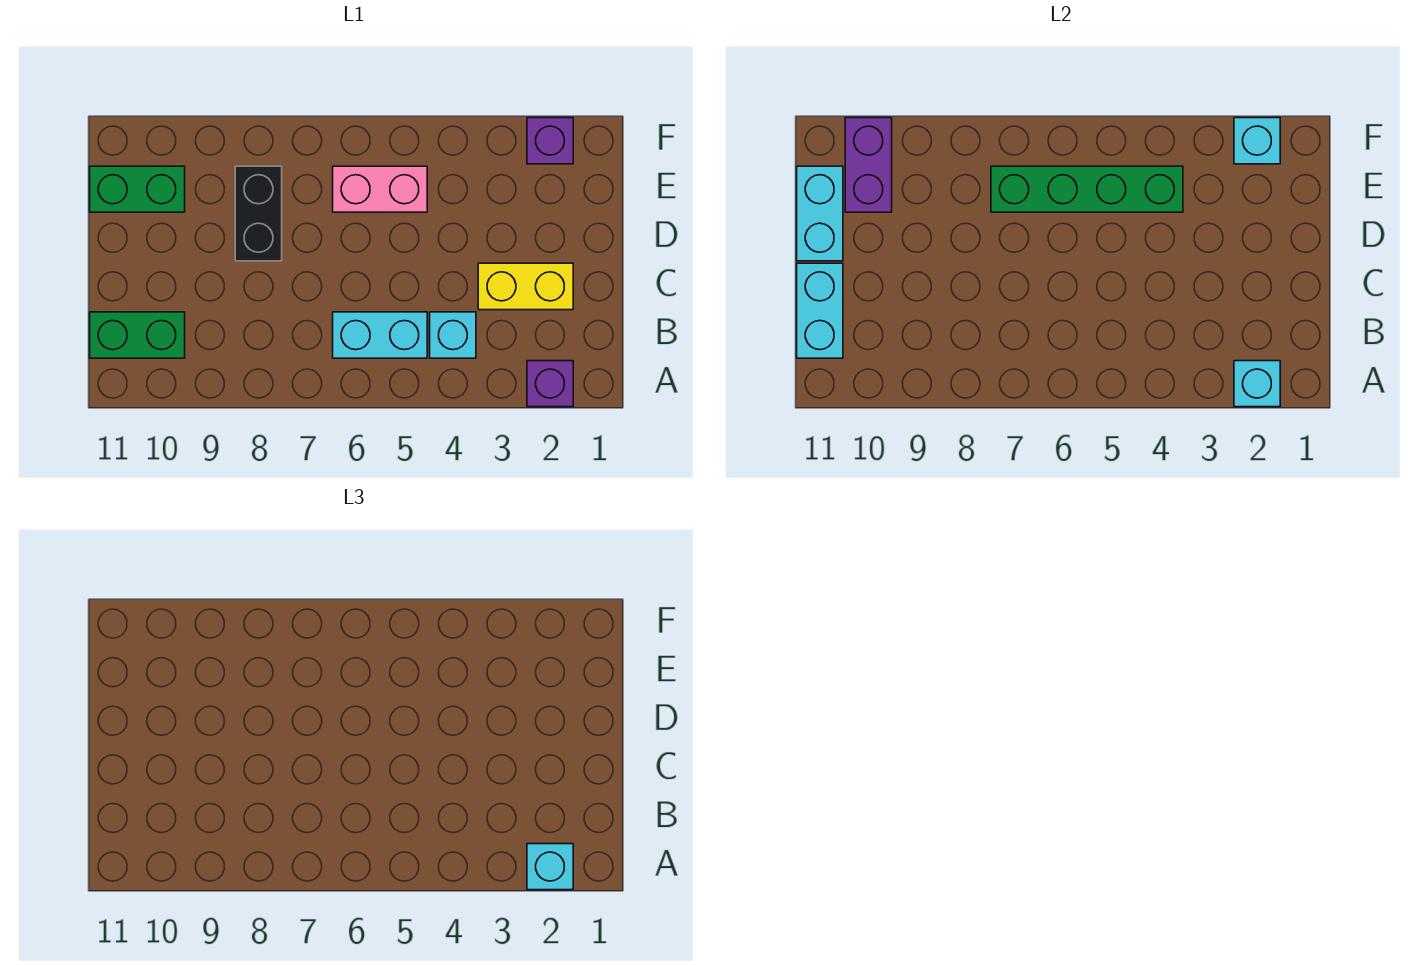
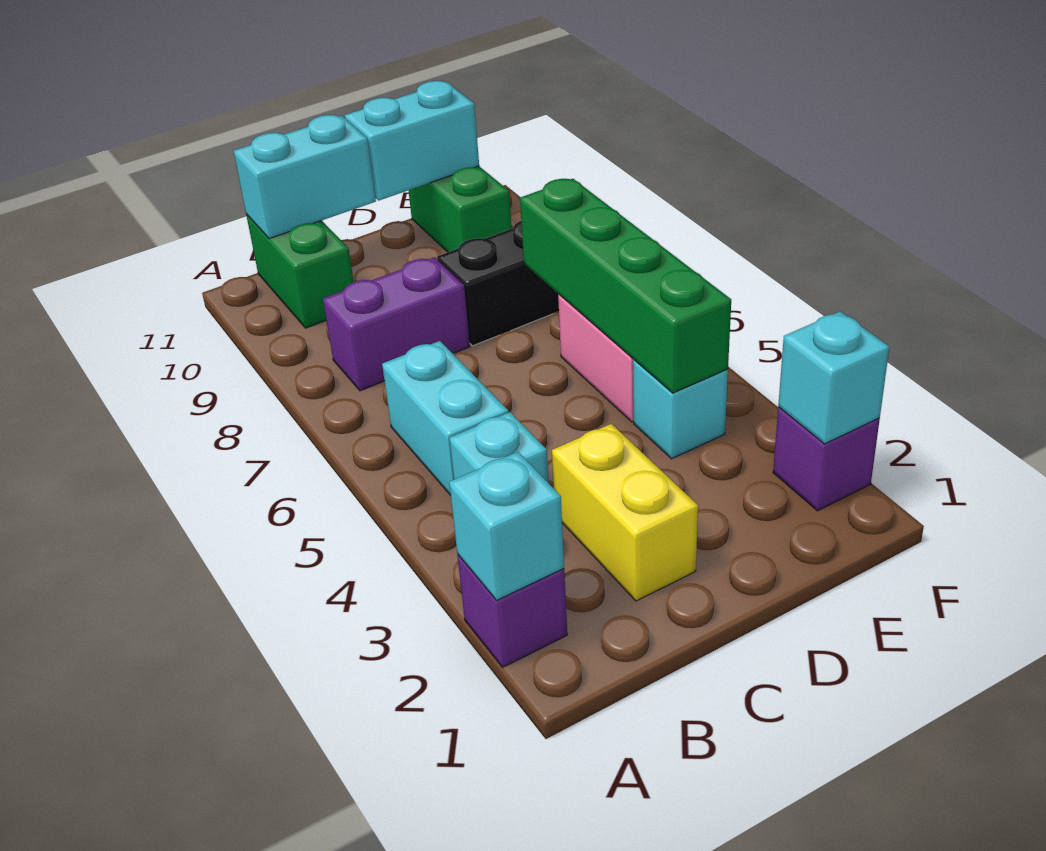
cyan brick A2 level 3 -> cyan brick E4 level 1
purple brick E10:F10 level 2 -> purple brick B8:C8 level 1

